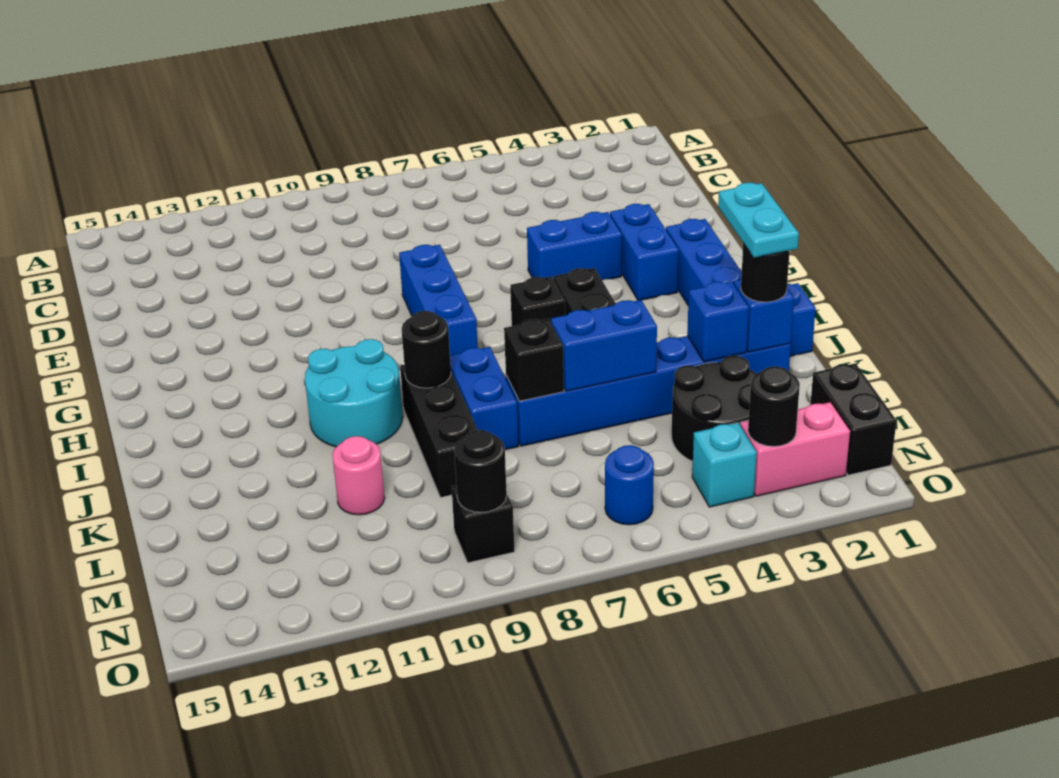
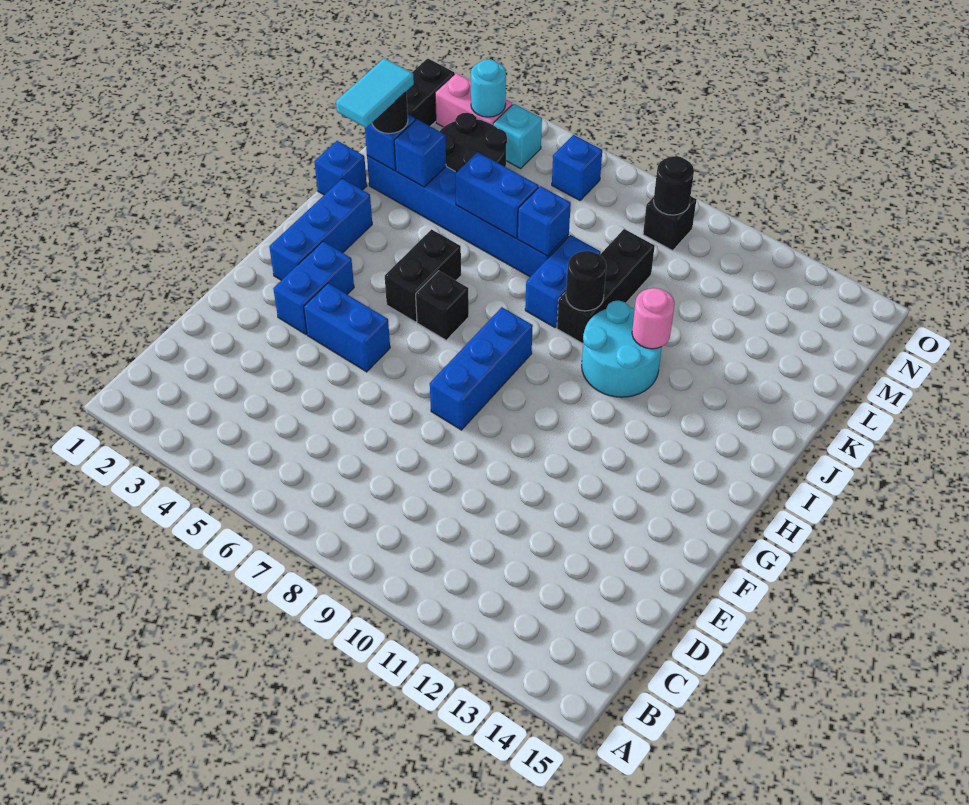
cyan plate J2:K2 level 4 -> cyan tile J2:K2 level 4
black brick K7 level 2 -> blue brick K7 level 2
pink round brick L11 level 1 -> pink round brick J11 level 2
black round brick N3 level 2 -> cyan round brick N3 level 2
blue round brick N6 level 1 -> blue brick N6 level 1

